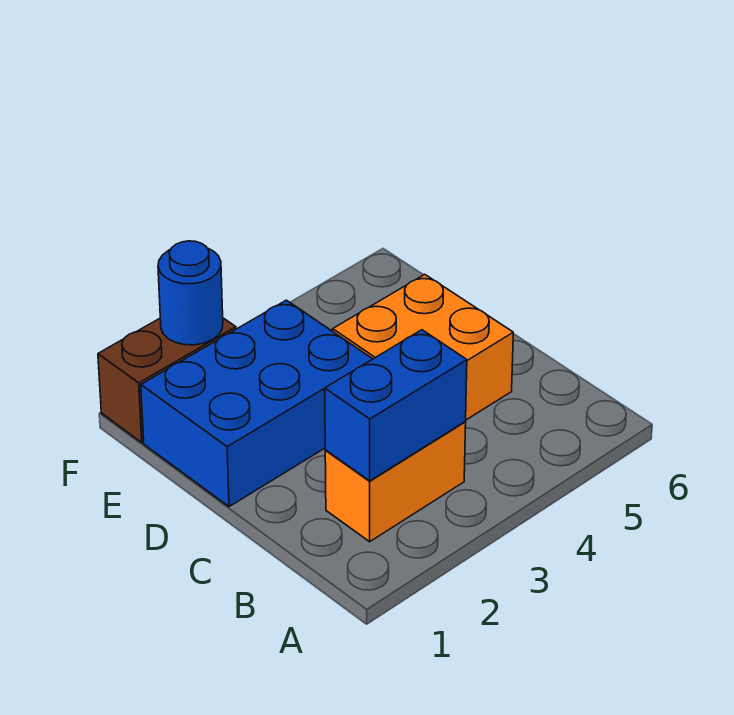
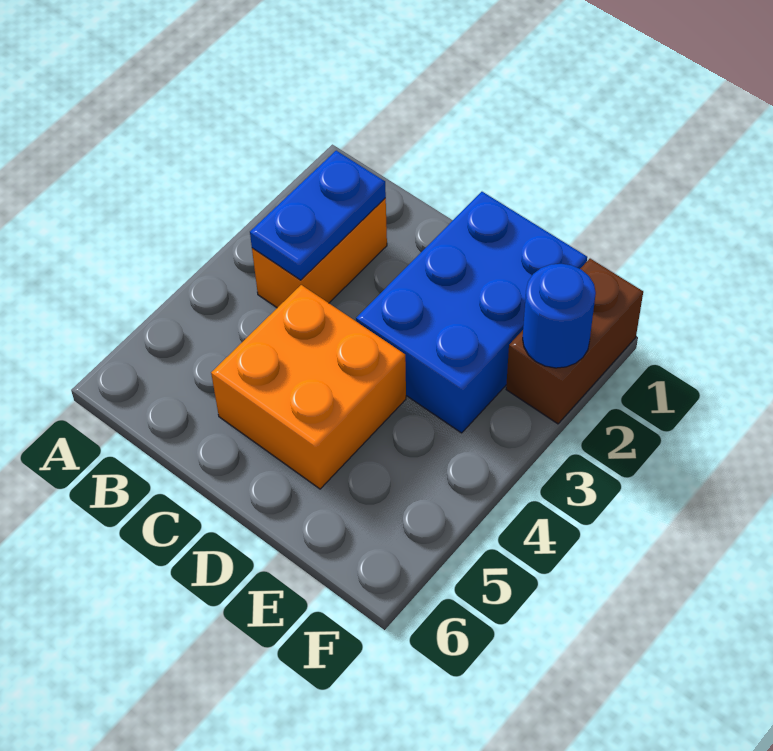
blue brick B2:B3 level 2 -> blue plate B2:B3 level 2

